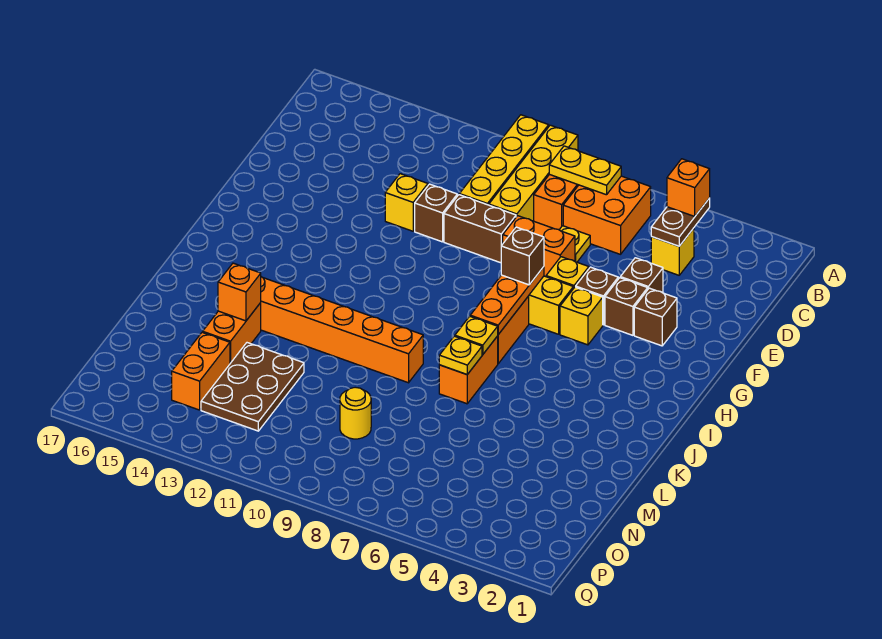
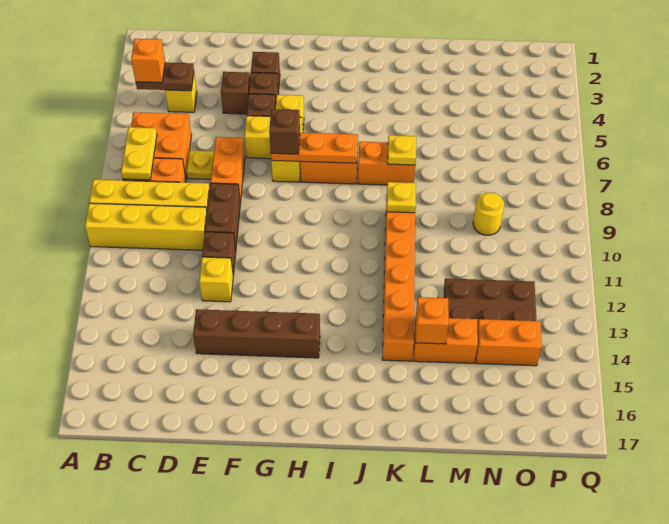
none -> brown brick E14:H14 level 1
yellow plate J7 level 2 -> yellow plate K9 level 2

